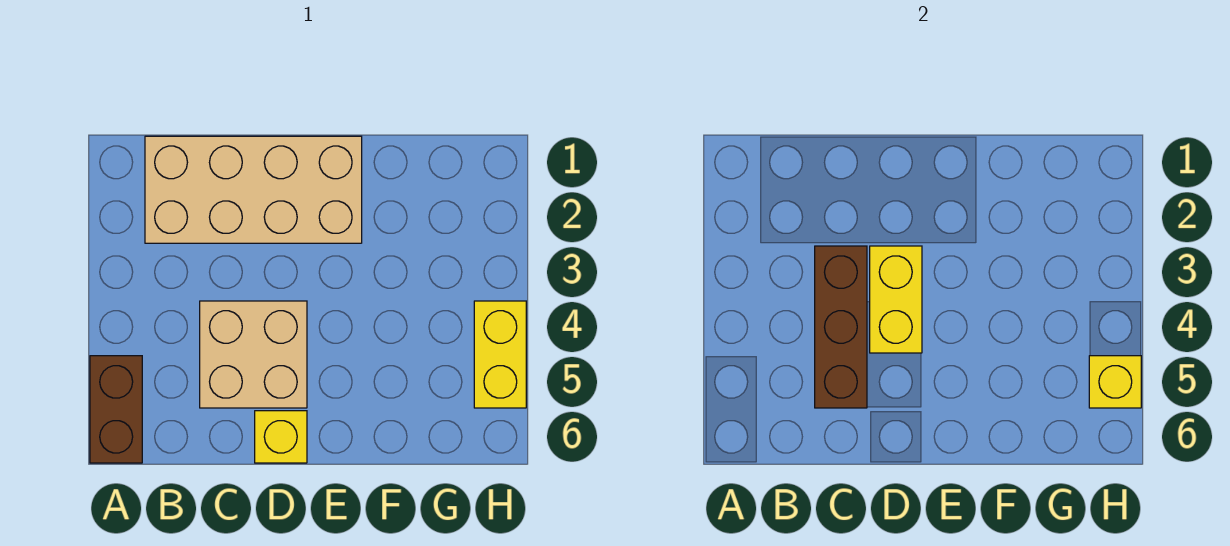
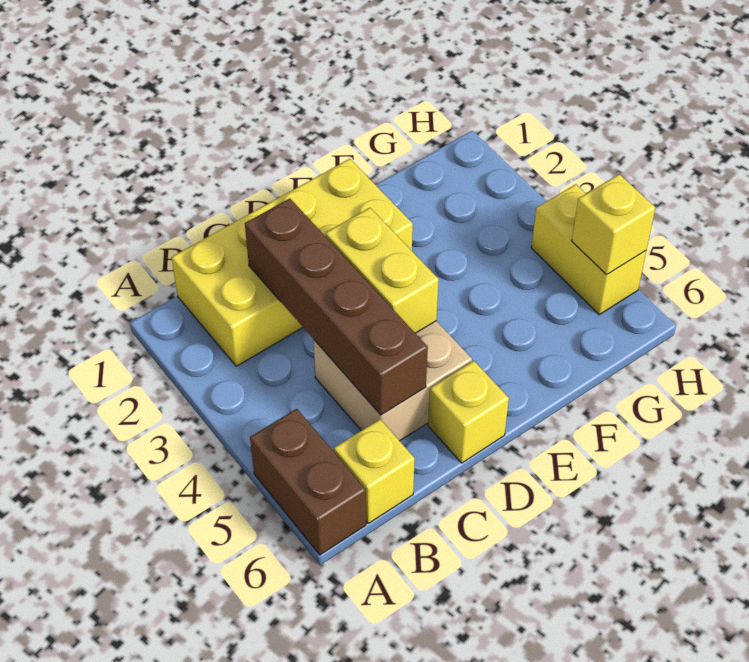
tan brick B1:E2 level 1 -> yellow brick B1:E2 level 1
none -> yellow brick B6 level 1
brown brick C3:C5 level 2 -> brown brick C2:C5 level 2

